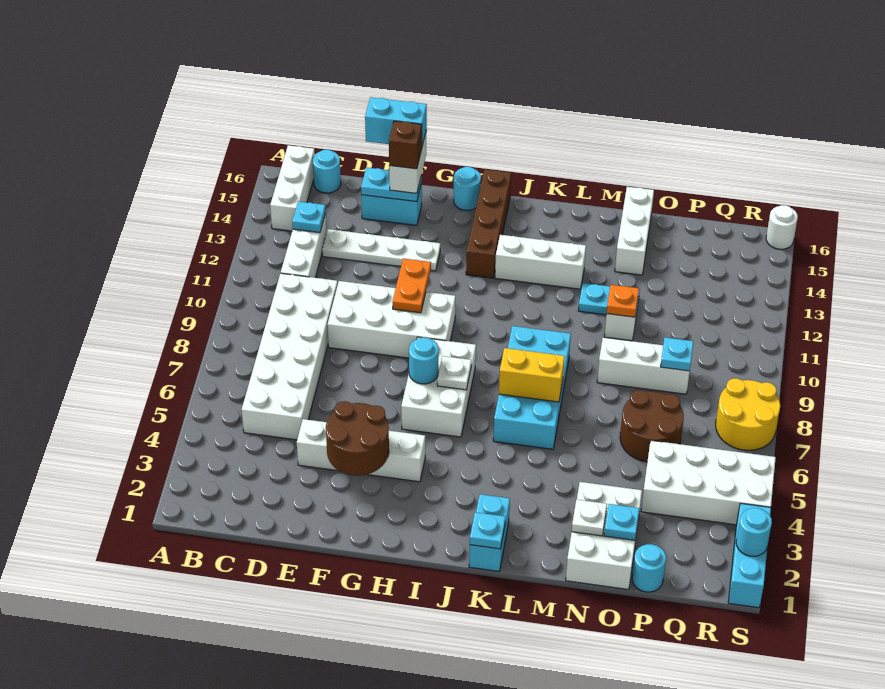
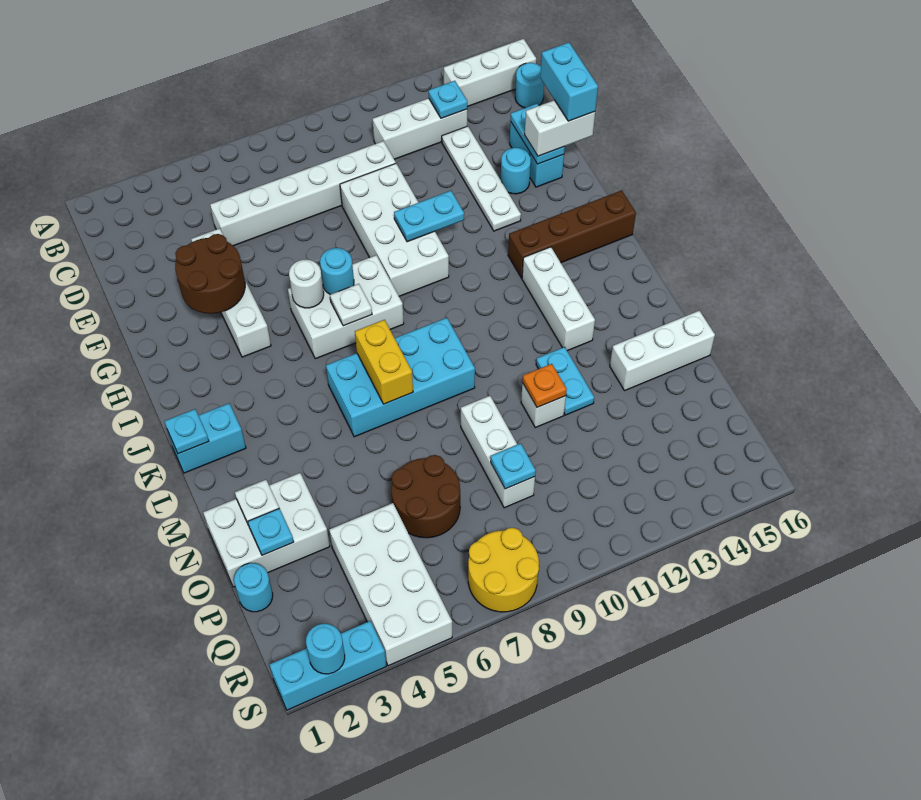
white brick C5:D10 level 1 -> white brick D5:D10 level 1
brown brick F15 level 4 -> none
orange plate G10:G11 level 2 -> cyan plate G10:G11 level 2
cyan round brick H16 level 1 -> cyan round brick F14 level 1
white round brick S16 level 1 -> white round brick H6 level 2

